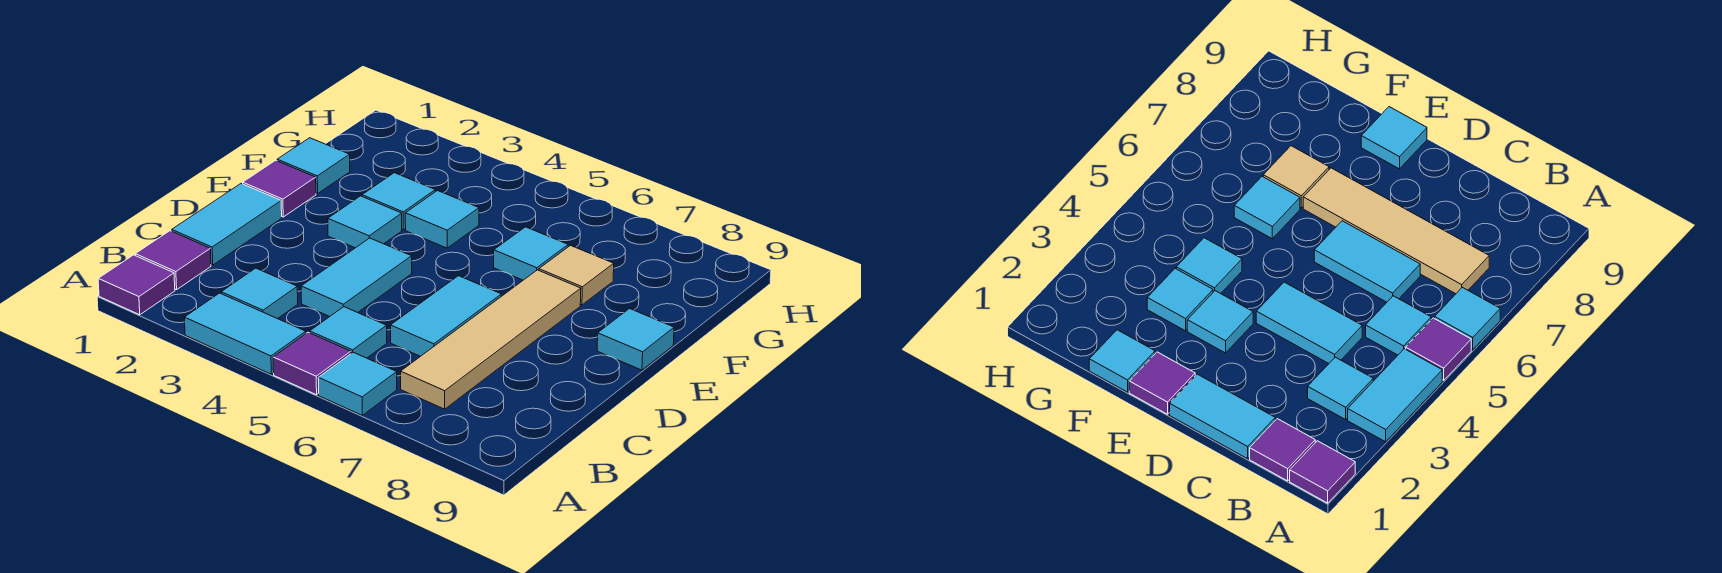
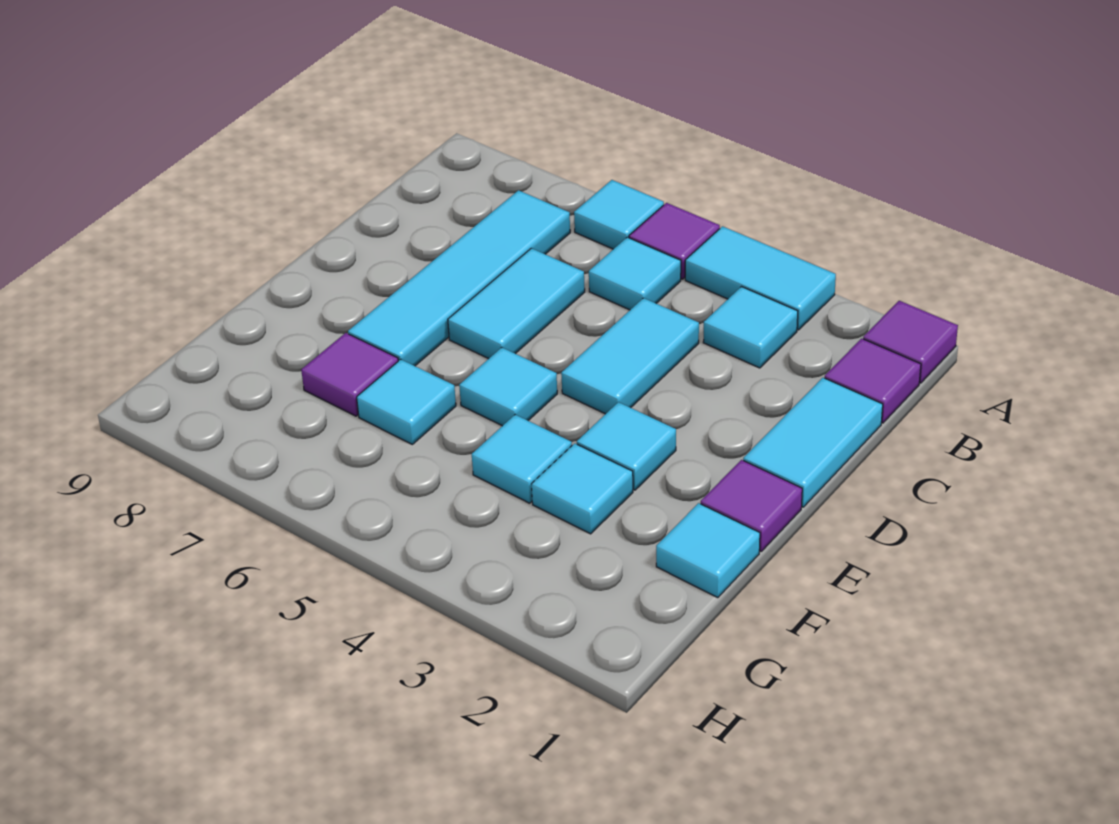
tan tile B7:E7 level 1 -> cyan tile B7:E7 level 1
cyan tile E9 level 1 -> cyan tile E5 level 1
tan tile F7 level 1 -> purple tile F7 level 1

